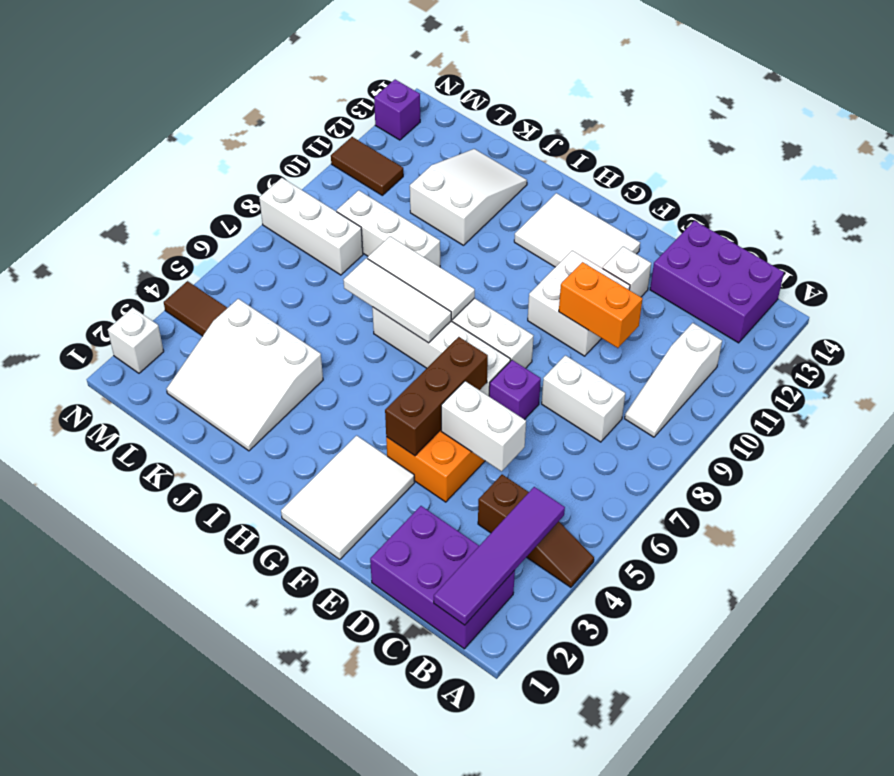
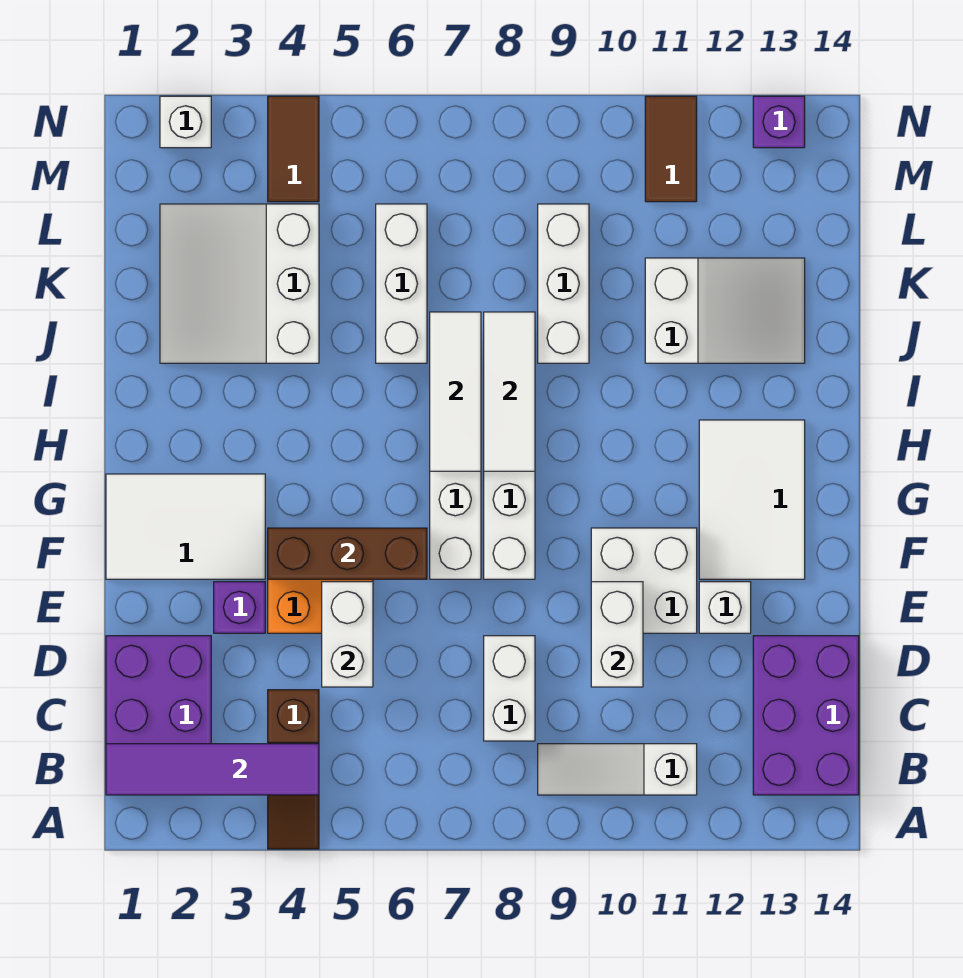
orange brick D10:E10 level 2 -> white brick D10:E10 level 2
purple brick E7 level 1 -> purple brick E3 level 1
white brick L8:N8 level 1 -> white brick J6:L6 level 1

